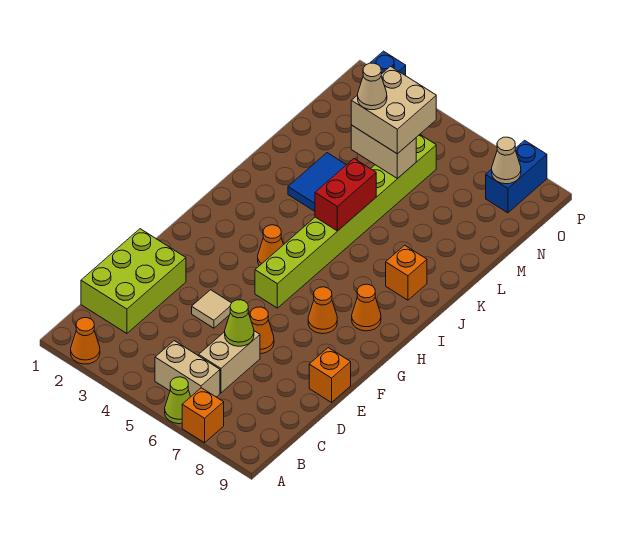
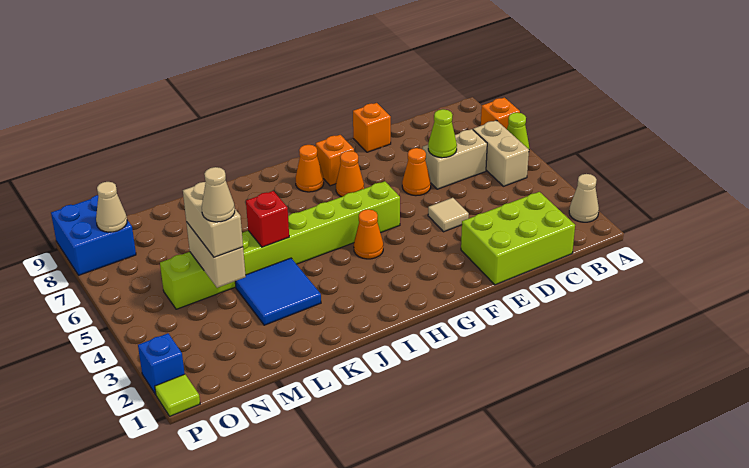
orange cone A2 level 1 -> tan cone A2 level 1
red brick J5:K5 level 2 -> red brick K5 level 2
orange brick J8 level 1 -> orange brick G8 level 1
tan brick M4:N5 level 3 -> tan brick M4:M5 level 3
blue brick O8:P8 level 1 -> blue brick O8:P9 level 1
none -> lime tile P1 level 1

